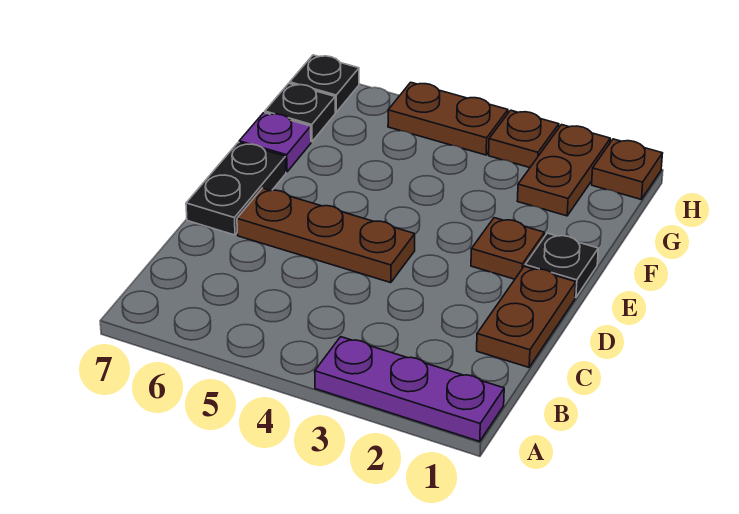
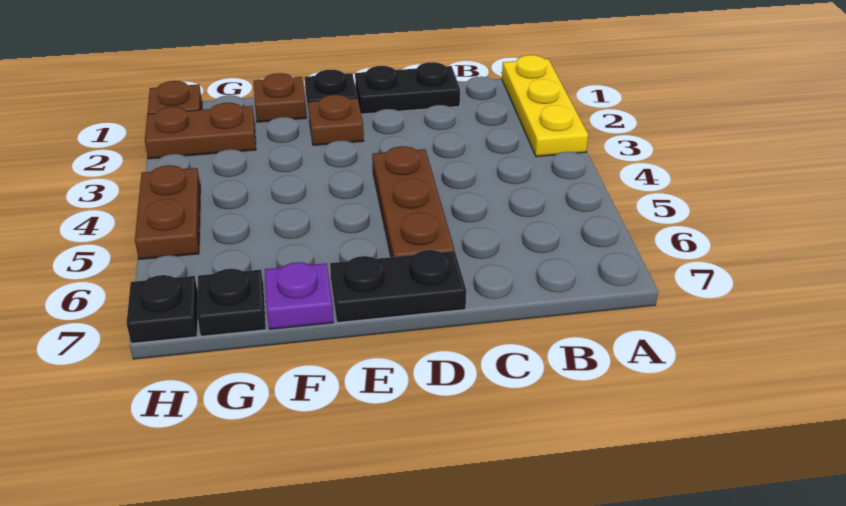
purple plate A1:A3 level 1 -> yellow plate A1:A3 level 1
brown plate C1:D1 level 1 -> black plate C1:D1 level 1
brown plate H3 level 1 -> brown plate F1 level 1

